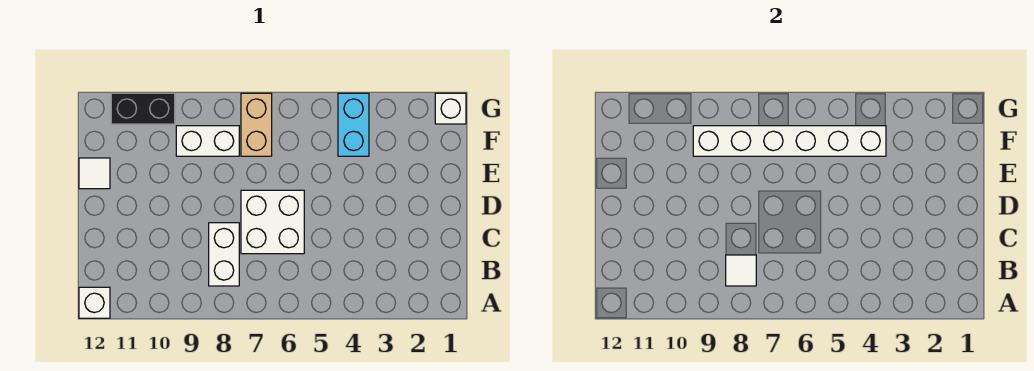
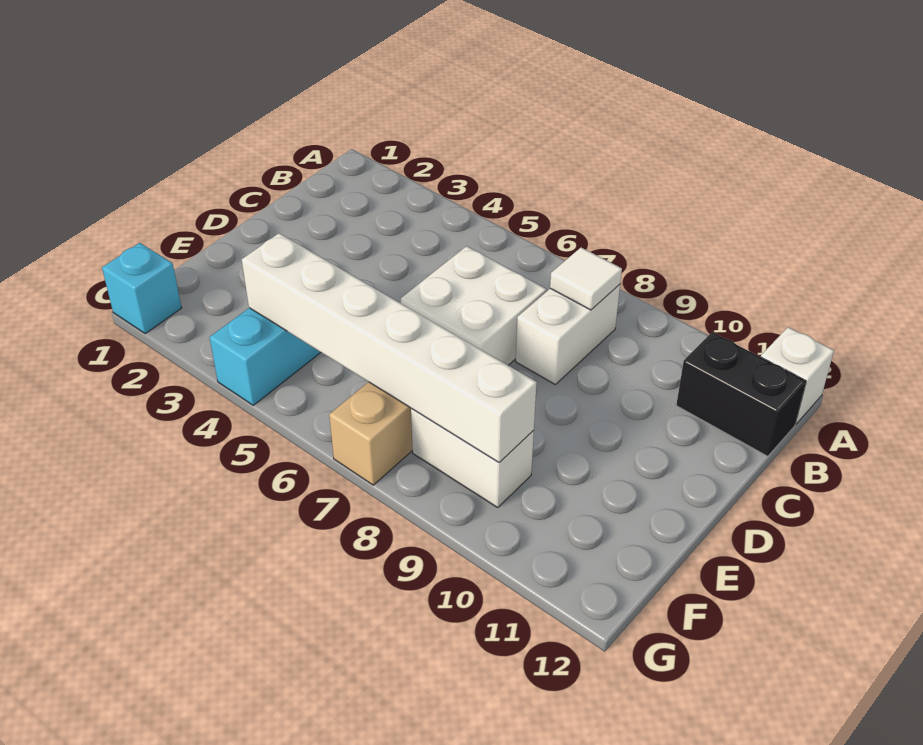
white tile E12 level 1 -> none
white brick G1 level 1 -> cyan brick G1 level 1
black brick G10:G11 level 1 -> black brick B11:B12 level 1

